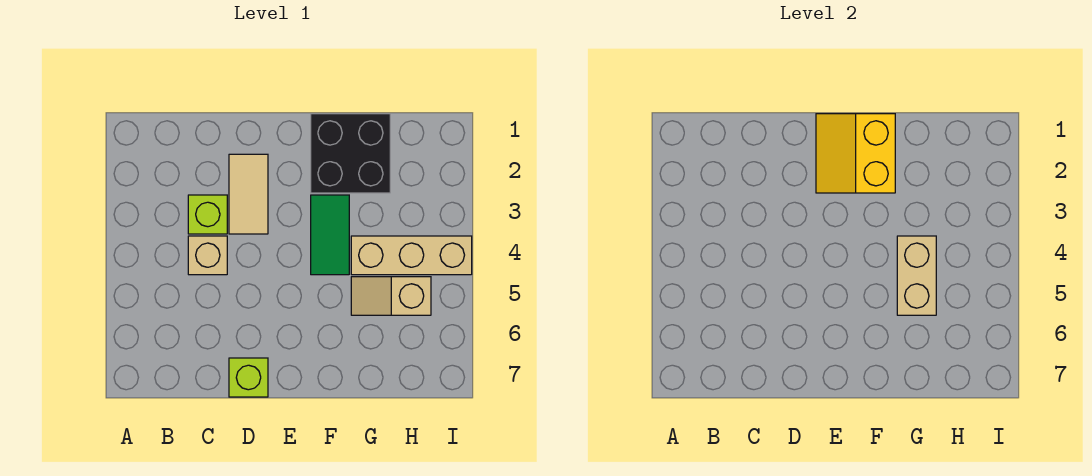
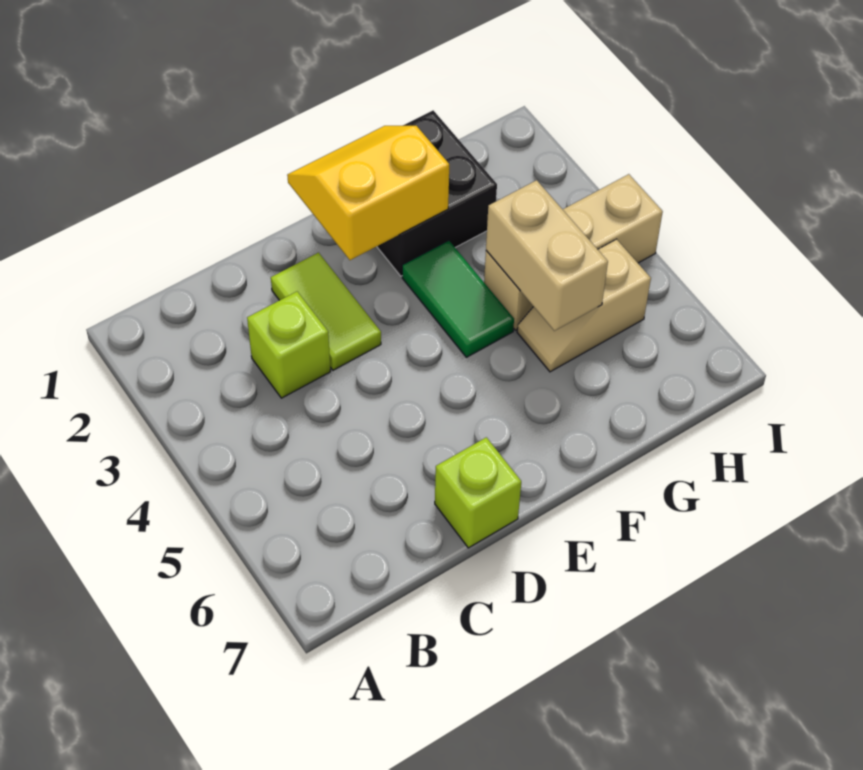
tan brick C4 level 1 -> none
tan tile D2:D3 level 1 -> lime tile D2:D3 level 1
yellow slope E1:F2 level 2 top F -> yellow slope E1:F2 level 2 top 2

